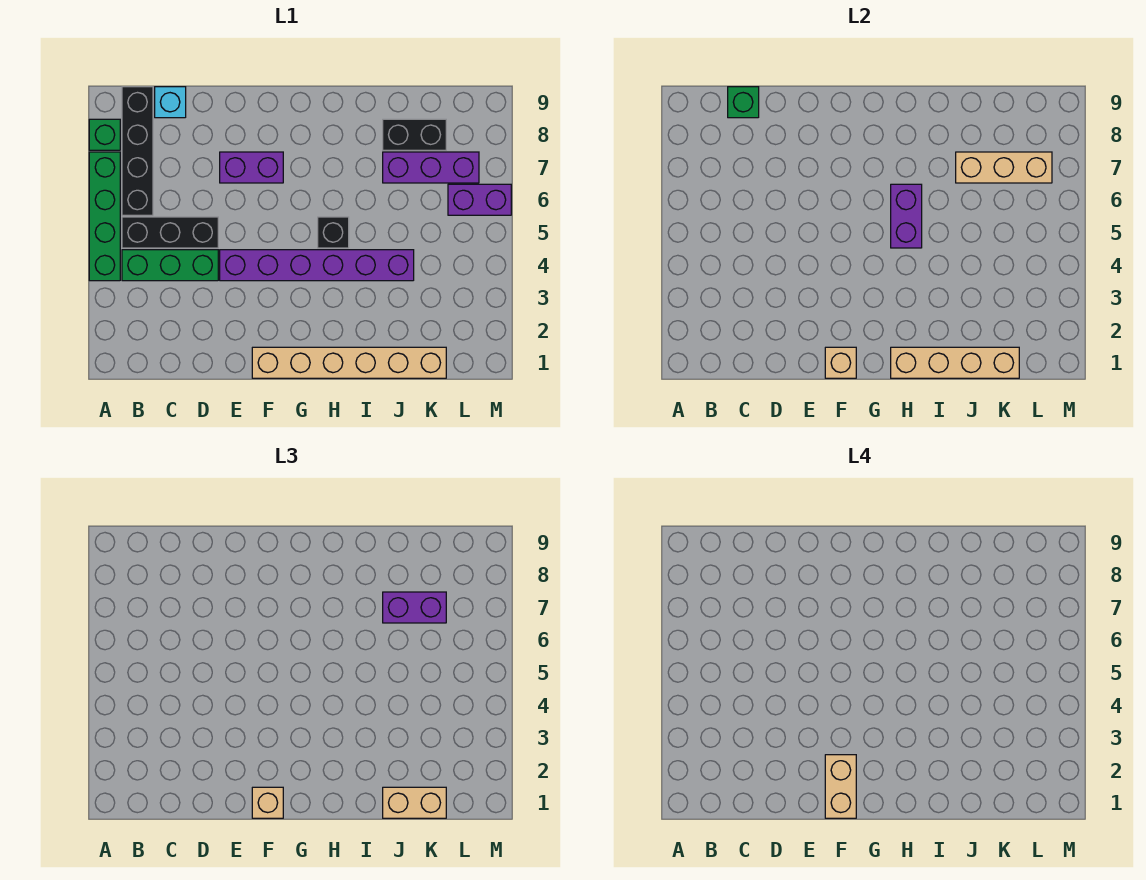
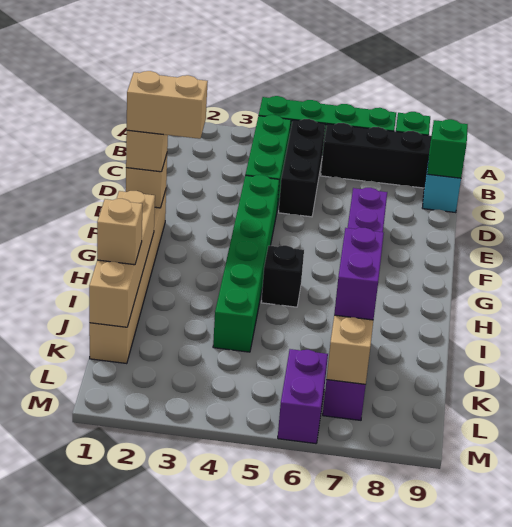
purple brick E4:J4 level 1 -> green brick E4:J4 level 1
purple brick H5:H6 level 2 -> none
tan brick J1:K1 level 3 -> tan brick J1 level 3
black brick J8:K8 level 1 -> none

